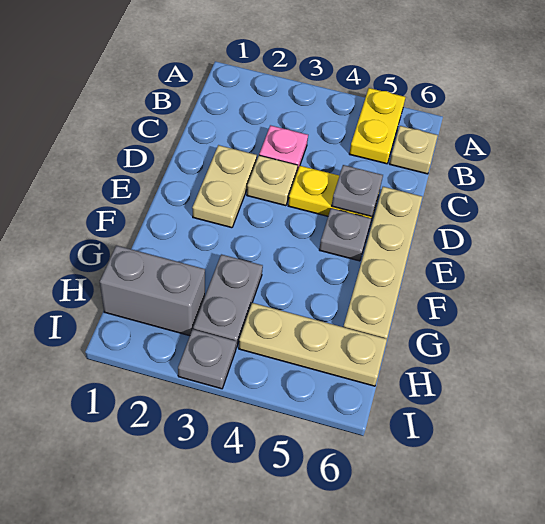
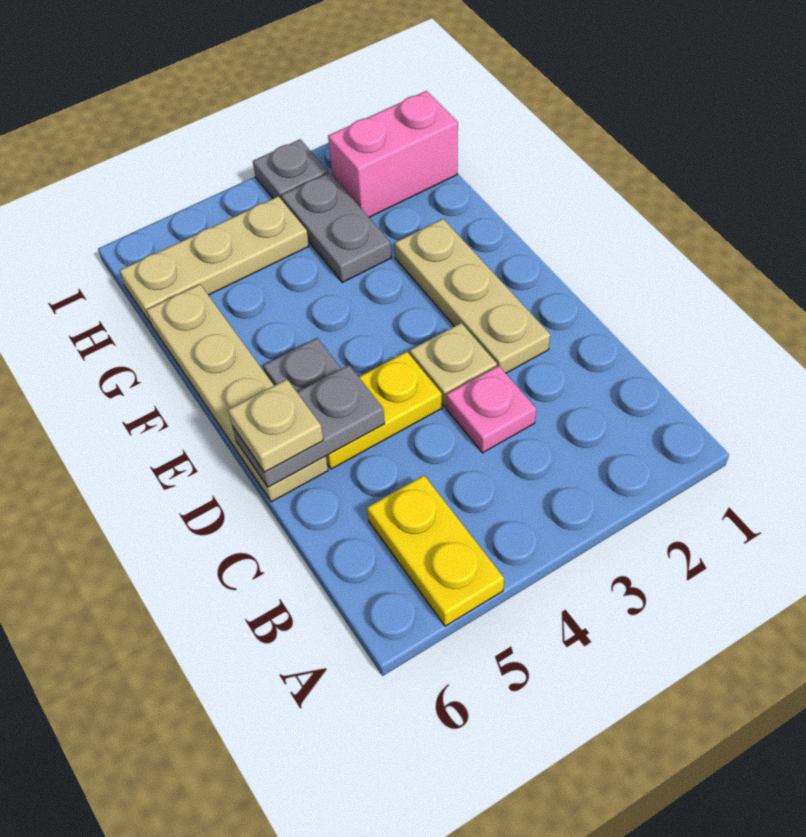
tan plate B6 level 1 -> tan plate D6 level 3
tan plate D2:E2 level 1 -> tan plate D2:F2 level 1
grey plate D5 level 2 -> grey plate D5:D6 level 2
grey brick H1:H2 level 1 -> pink brick H1:H2 level 1

